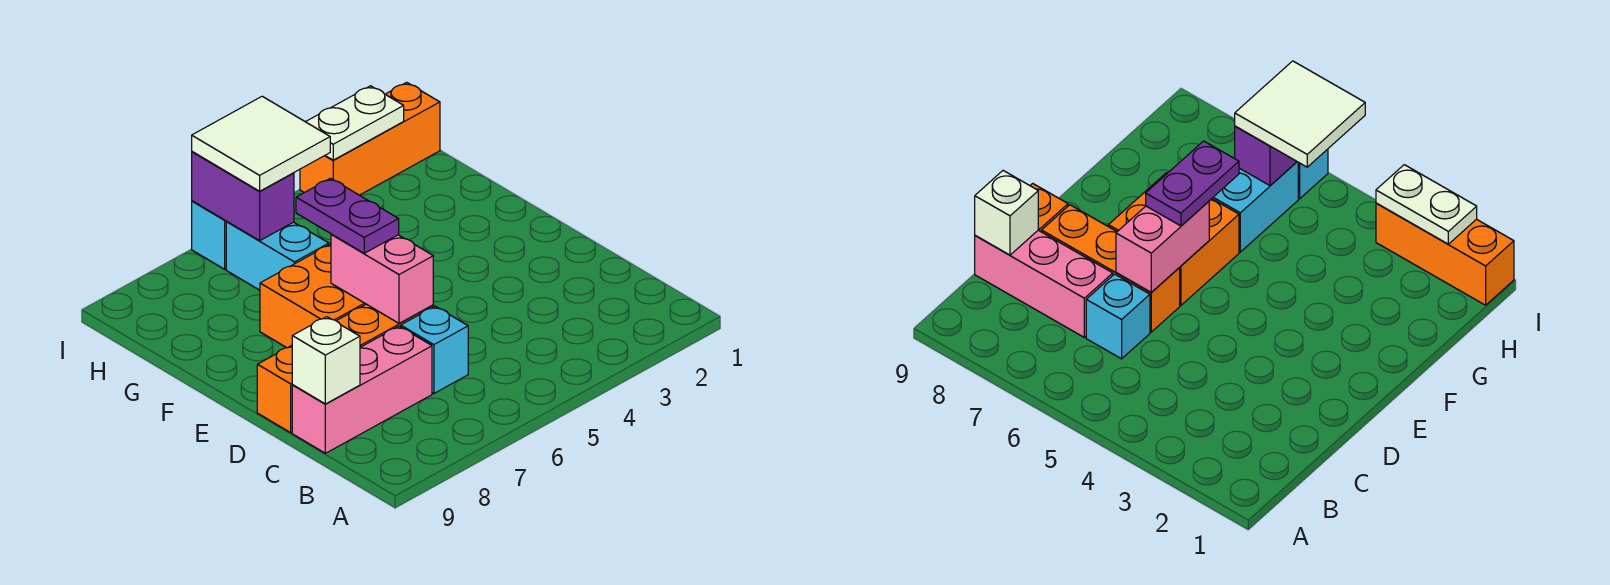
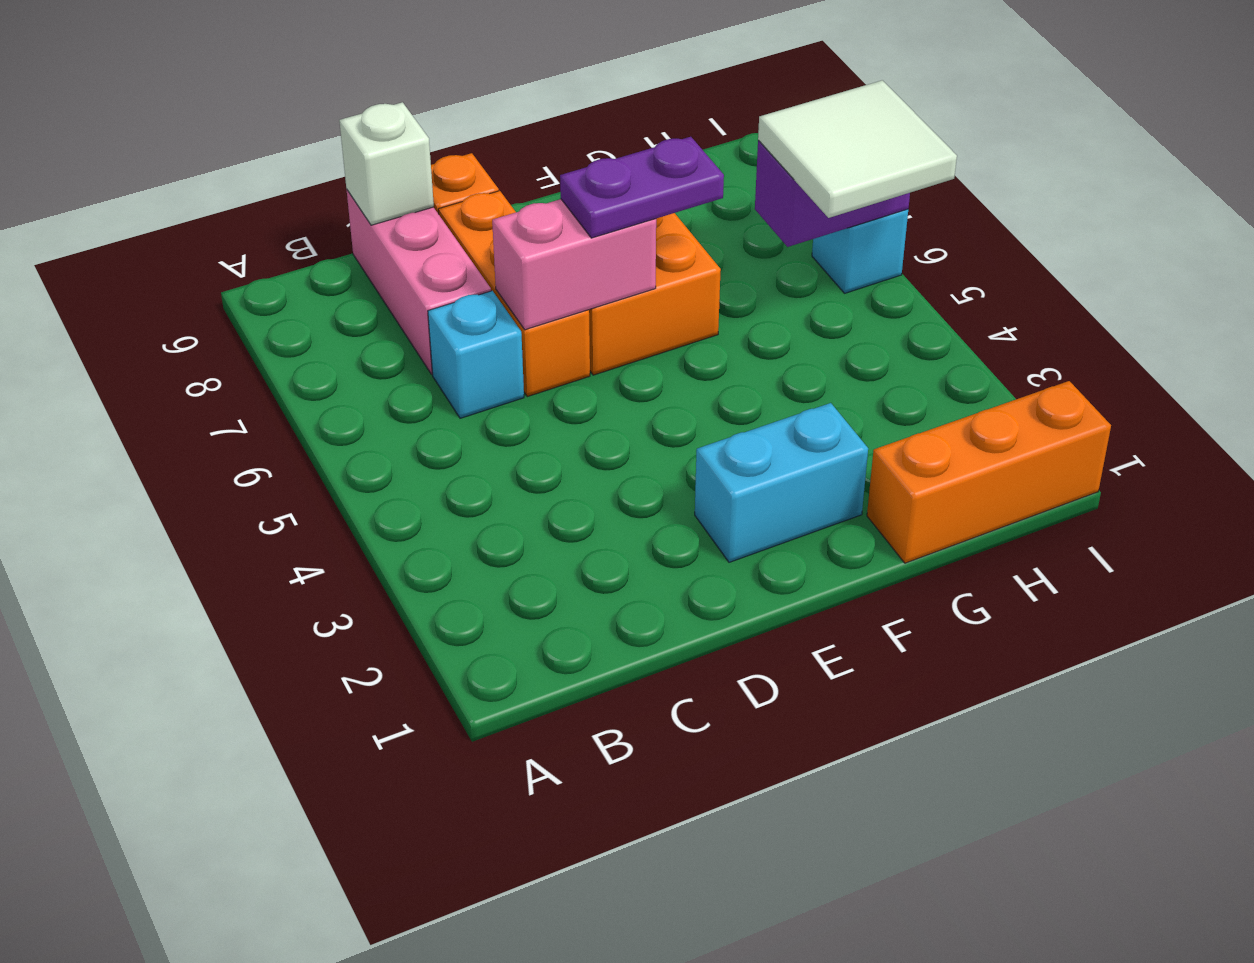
cyan brick G6:H6 level 1 -> cyan brick E2:F2 level 1
orange brick I1:I3 level 1 -> orange brick G1:I1 level 1
white plate I2:I3 level 2 -> none

